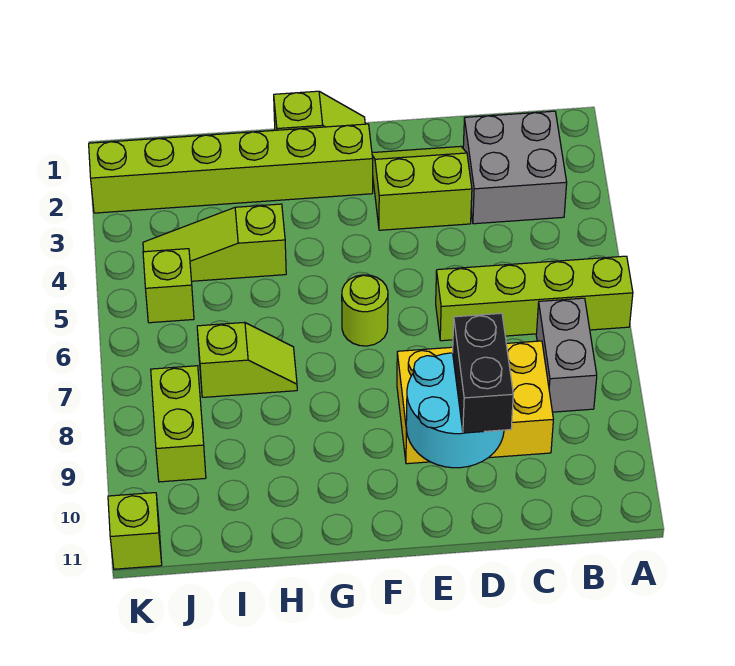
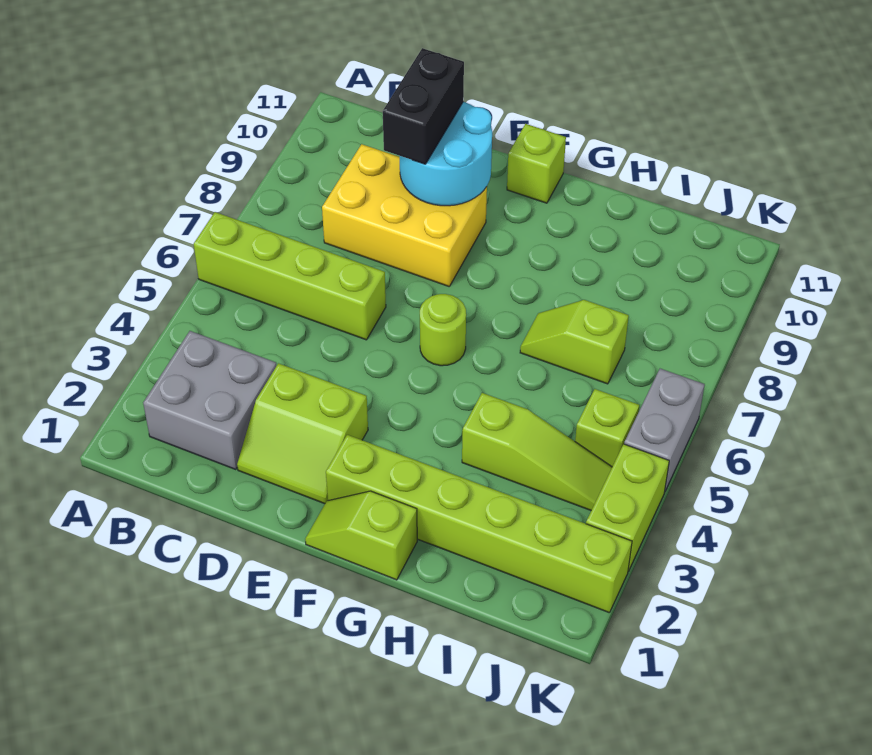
grey brick B7:B8 level 1 -> grey brick K5:K6 level 1
lime brick J8:J9 level 1 -> lime brick K3:K4 level 1
lime brick K11 level 1 -> lime brick F11 level 1

